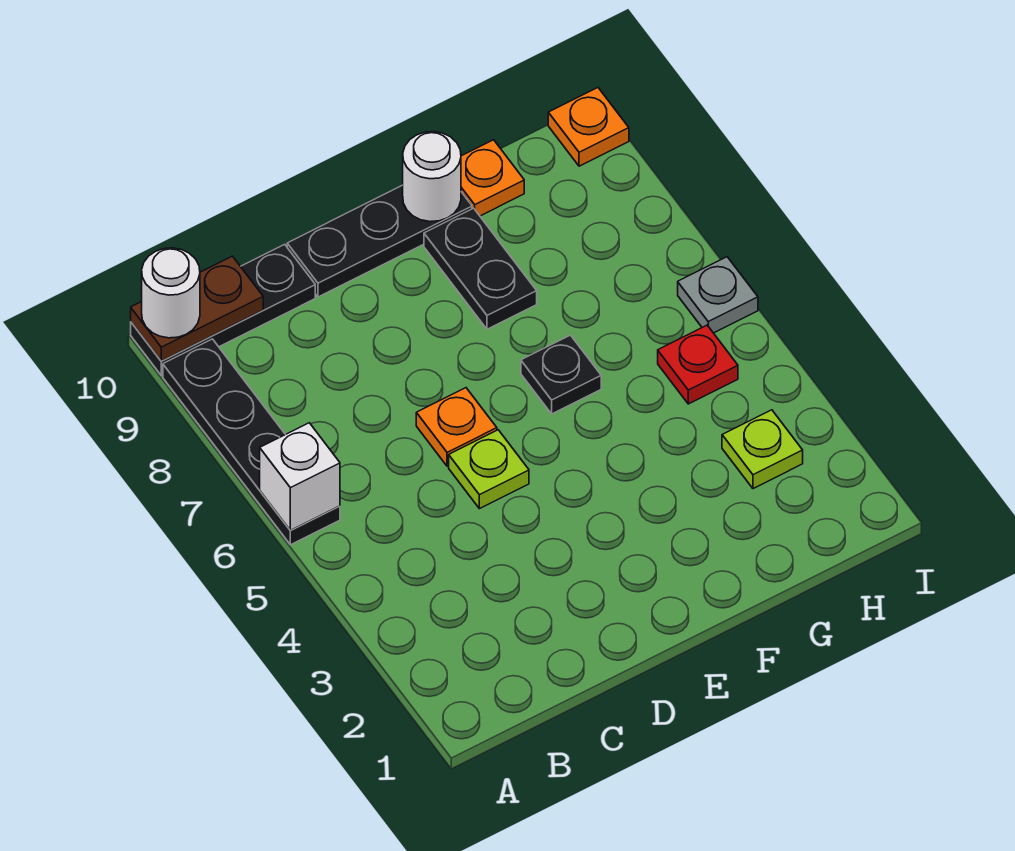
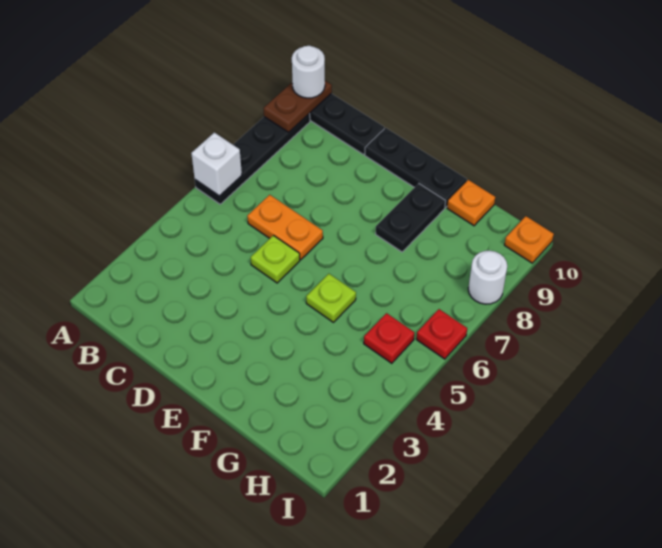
brown plate A10:B10 level 2 -> brown plate A9:A10 level 2
orange plate D6 level 1 -> orange plate C6:D6 level 1
black plate F6 level 1 -> none
white round brick F10 level 2 -> white round brick I8 level 1
lime plate H3 level 1 -> lime plate F5 level 1
grey plate I6 level 1 -> red plate I6 level 1

